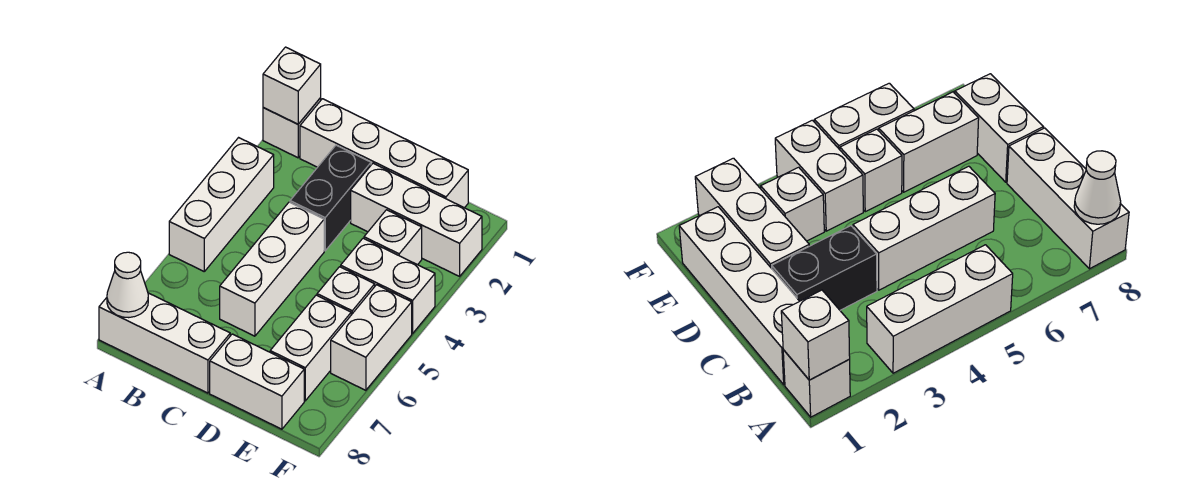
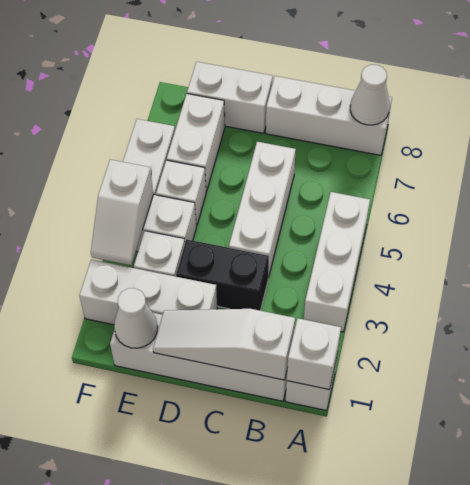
none -> white slope B1:D1 level 2 top B
black brick C2:C3 level 1 -> black brick C3:D3 level 1
none -> white cone E1 level 2
none -> white slope F3:F4 level 2 top 4

